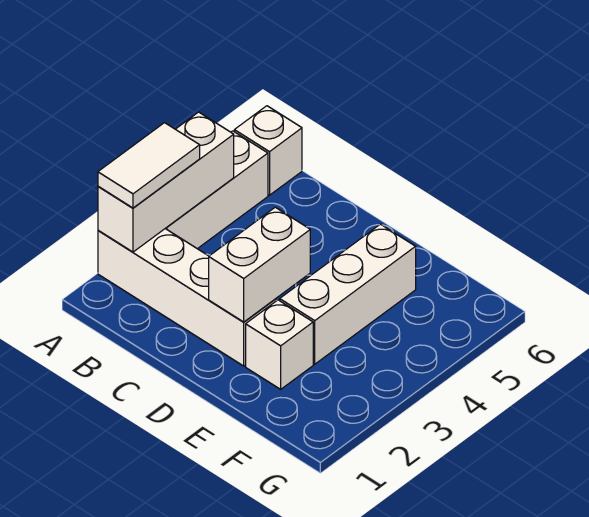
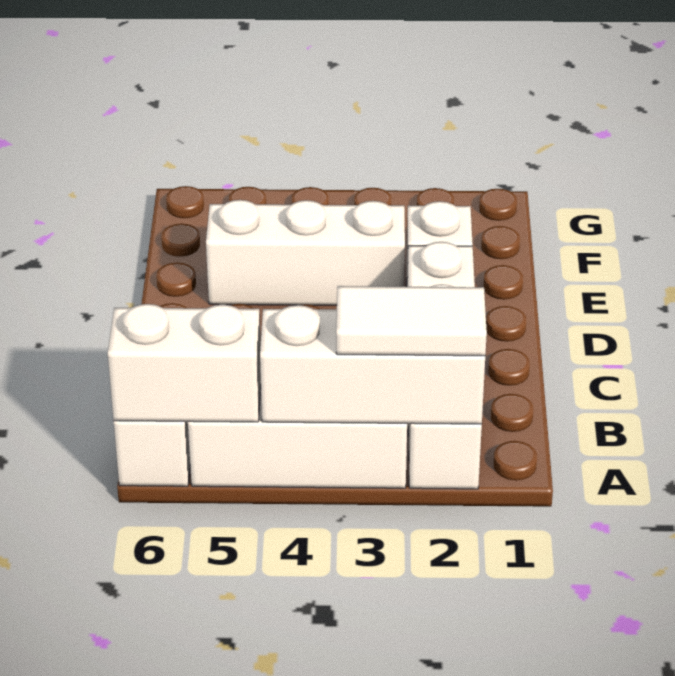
white brick D2:D3 level 2 -> white brick A5:A6 level 2

